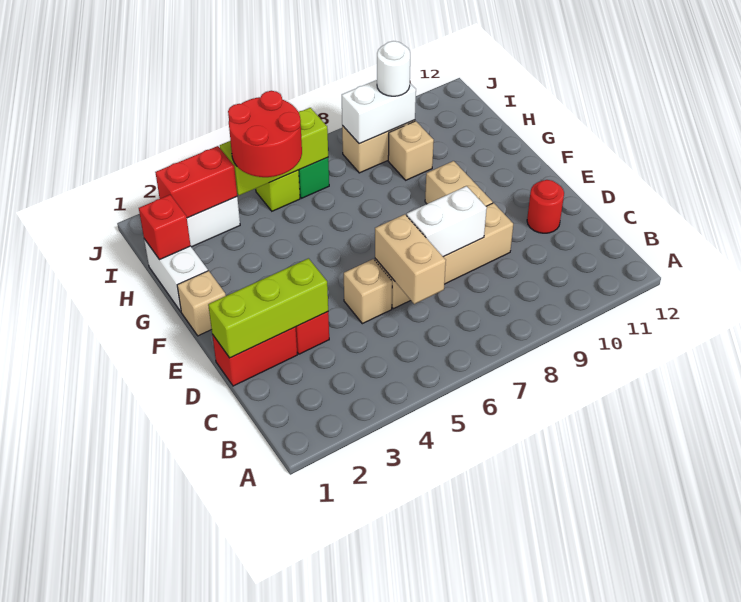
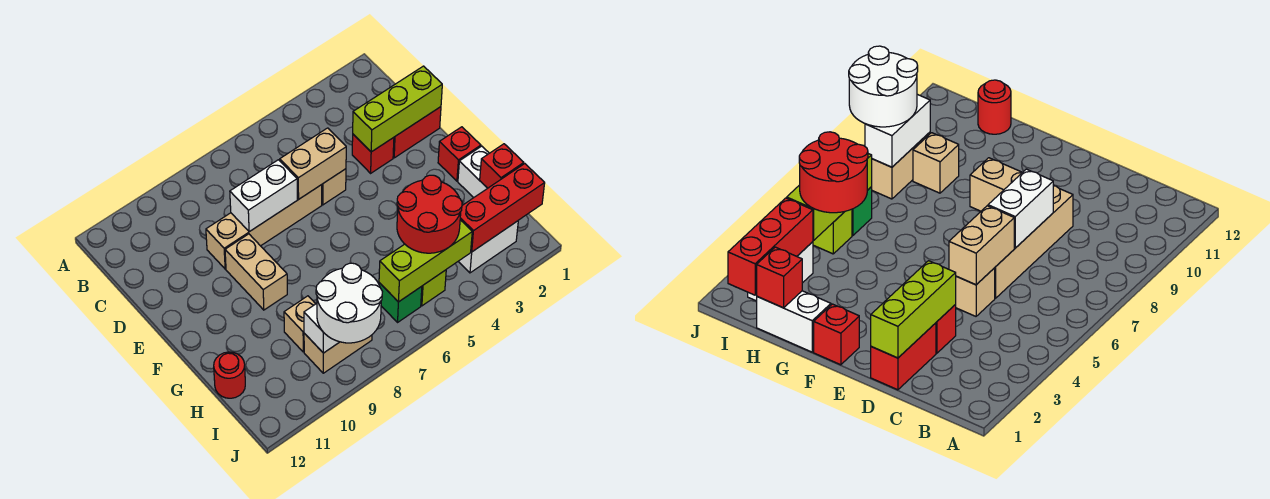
tan brick C6:D6 level 2 -> tan brick D5:D6 level 2
red round brick D11 level 1 -> red round brick H12 level 1
tan brick F1 level 1 -> red brick F1 level 1
red brick I2:I3 level 2 -> red brick I1:I3 level 2
white round brick I9 level 3 -> white round brick I8:J9 level 3

